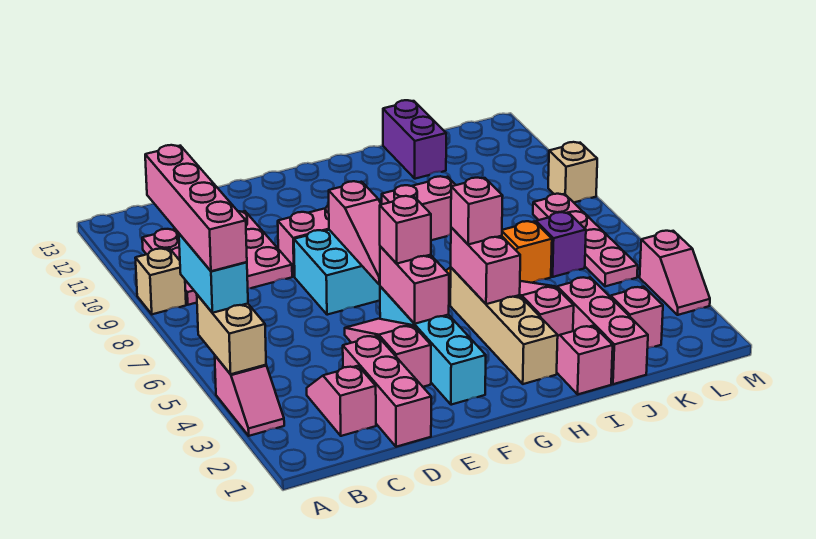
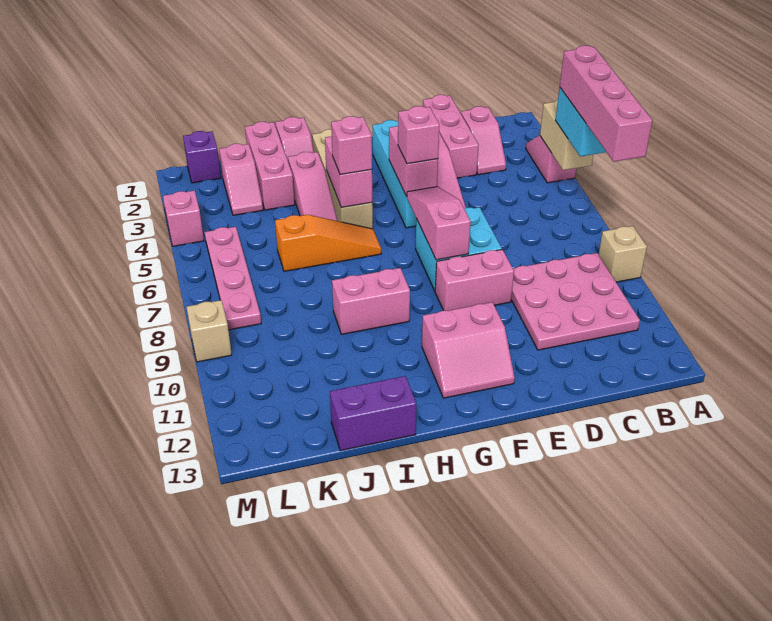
none -> pink slope F11:G12 level 1 top 11
purple brick J12:J13 level 1 -> purple brick I13:J13 level 1
purple brick K6 level 1 -> purple brick L1 level 1

